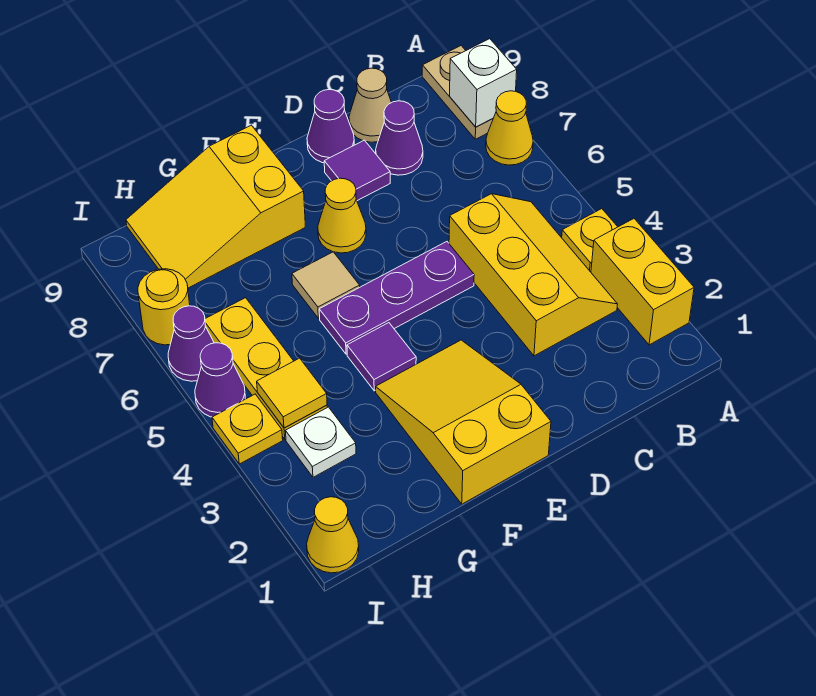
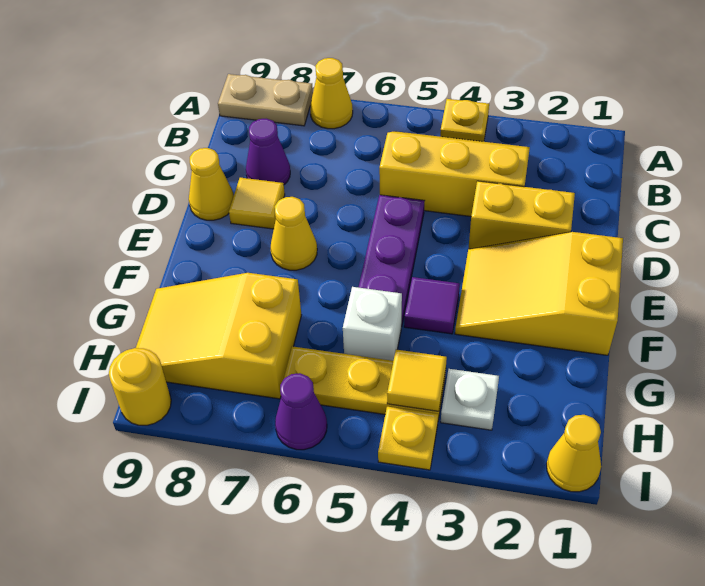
yellow brick A2:A3 level 1 -> yellow brick D2:D3 level 1
white brick A8 level 2 -> white brick G5 level 1
tan cone C9 level 1 -> none
purple tile D8 level 1 -> yellow tile D8 level 1
purple cone D9 level 1 -> yellow cone D9 level 1
tan tile F6 level 1 -> none
yellow slope F8:H9 level 1 top F -> yellow slope G7:H9 level 1 top 7
purple cone I5 level 1 -> none
yellow round brick I7 level 1 -> yellow round brick I9 level 1

